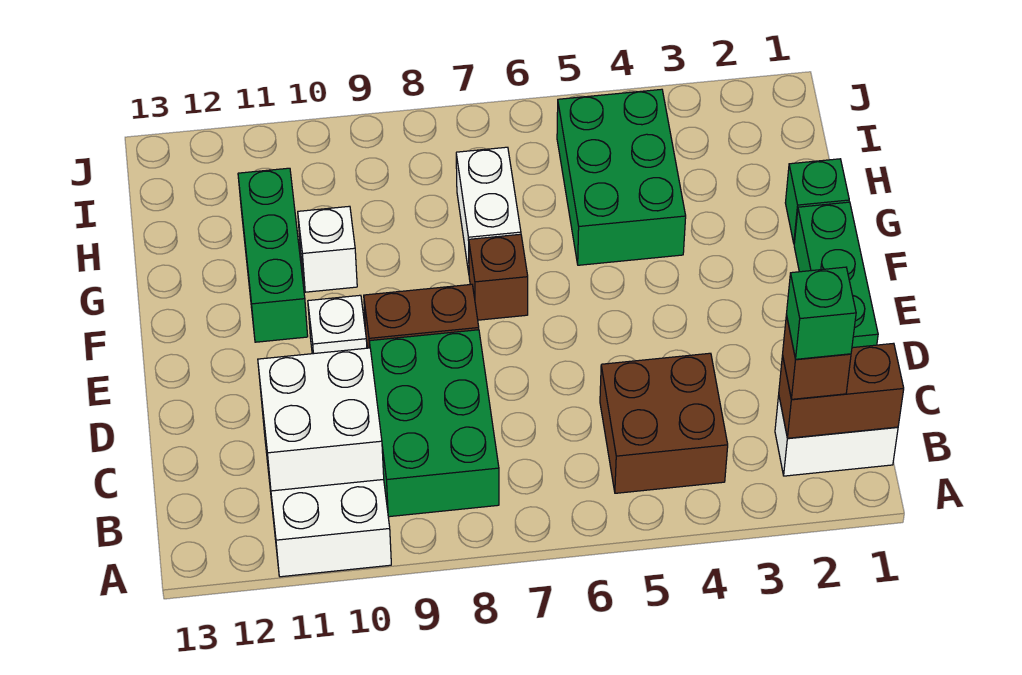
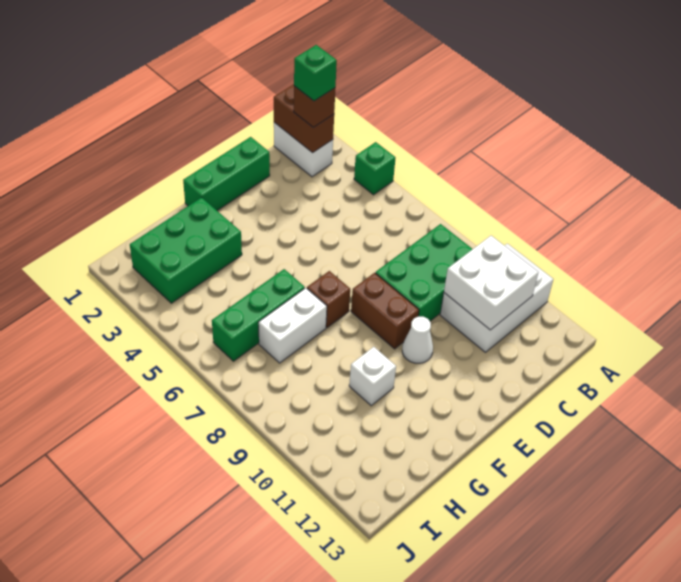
brown brick B4:C5 level 1 -> none
white brick E10 level 1 -> white cone E10 level 1
green brick F11:H11 level 1 -> green brick G6:I6 level 1
green brick G1 level 1 -> green brick A4 level 1
green brick G4:I5 level 1 -> green brick G2:I3 level 1

